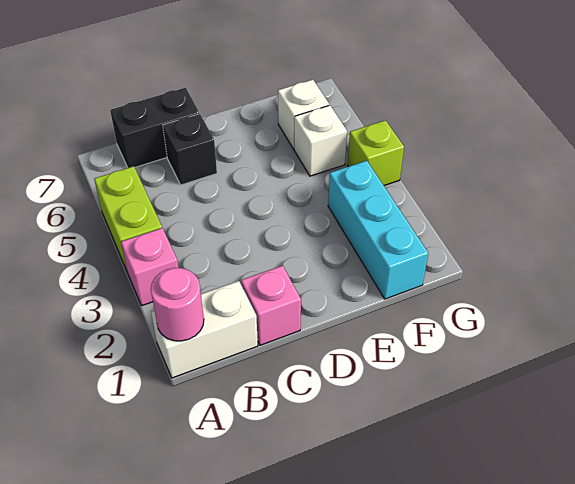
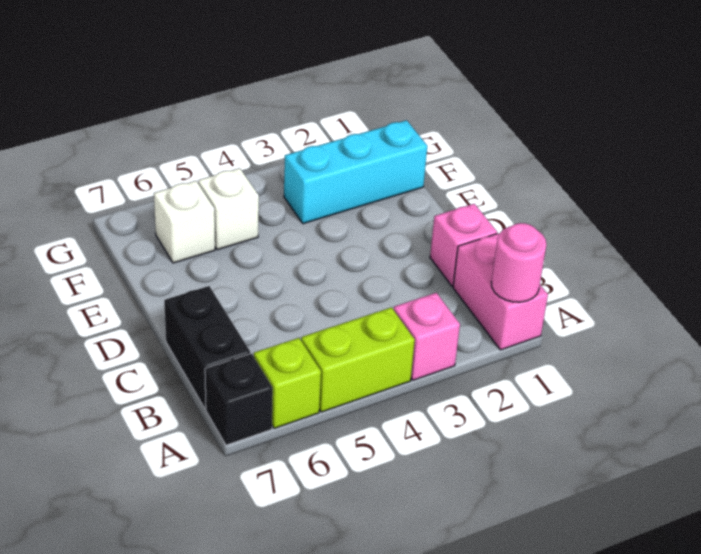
white brick A1:B1 level 1 -> pink brick A1:B1 level 1
black brick C6 level 1 -> black brick A7 level 1
lime brick G4 level 1 -> lime brick A6 level 1

